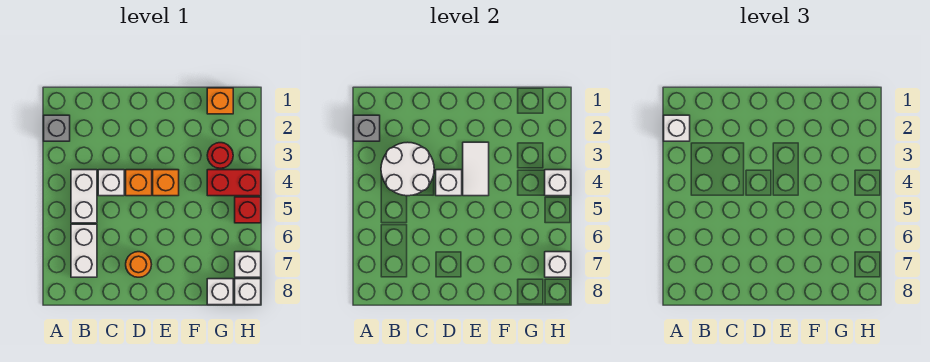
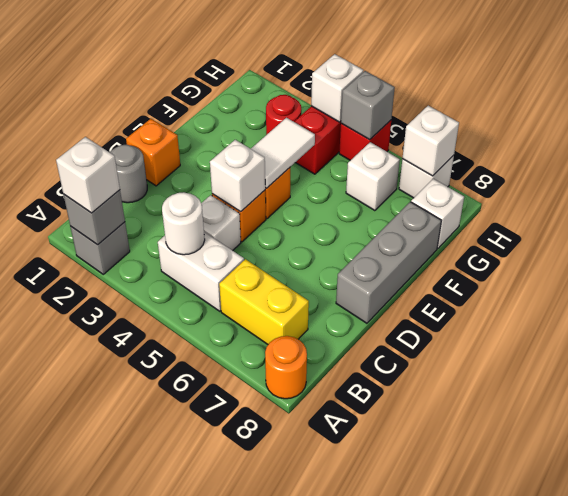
white round brick B3:C4 level 2 -> white round brick B4 level 2
white brick B6:B7 level 1 -> yellow brick B6:B7 level 1
none -> grey round brick C1 level 1
orange round brick D7 level 1 -> orange round brick A8 level 1
none -> grey brick D8:F8 level 1
white tile E3:E4 level 2 -> white tile E4:F4 level 2
orange brick G1 level 1 -> orange brick D1 level 1
none -> grey brick H5 level 2
white brick H8 level 1 -> white brick G6 level 1

